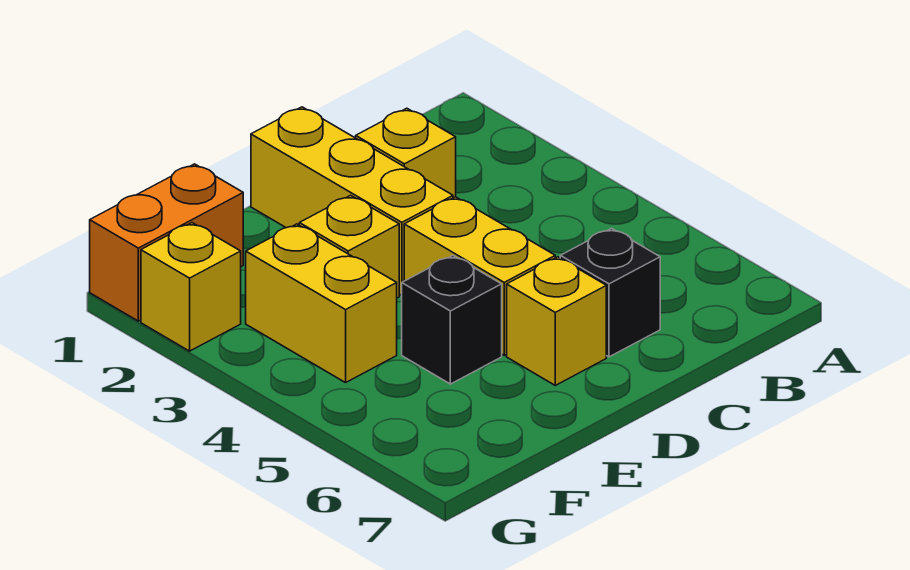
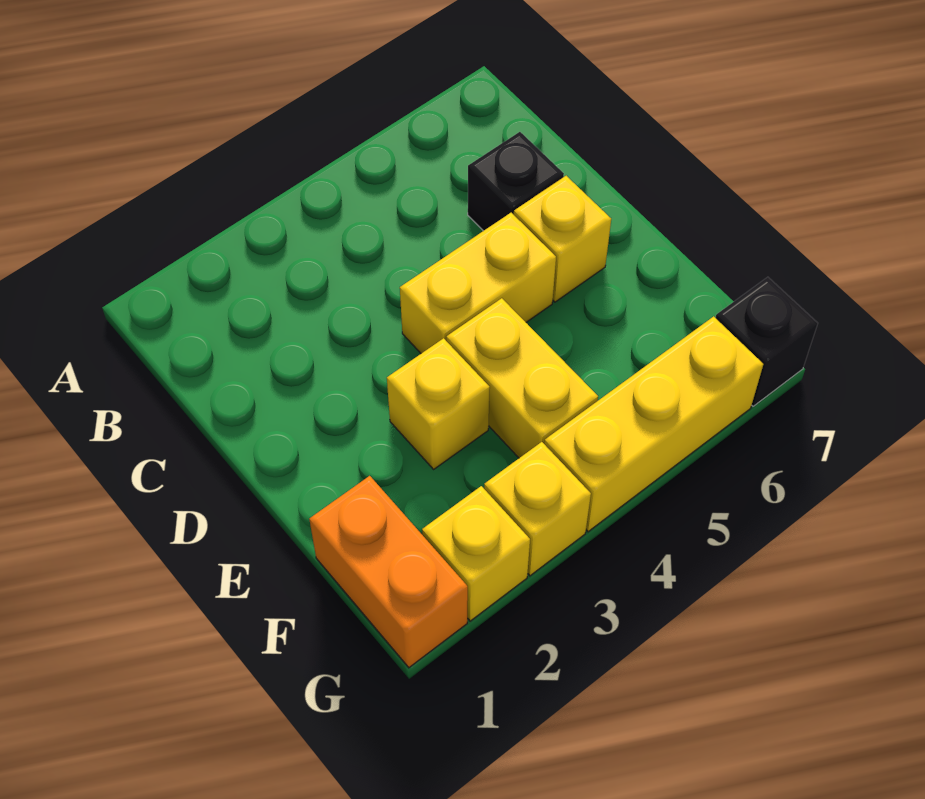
yellow brick C2 level 1 -> yellow brick G3 level 1
yellow brick D1:D3 level 1 -> yellow brick G4:G6 level 1
black brick E5 level 1 -> black brick G7 level 1
yellow brick F3:F4 level 1 -> yellow brick E4:F4 level 1

